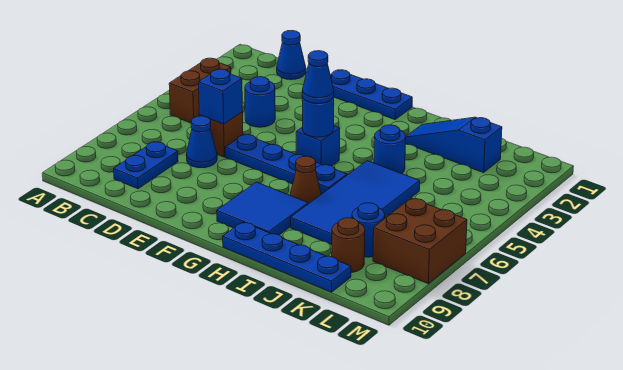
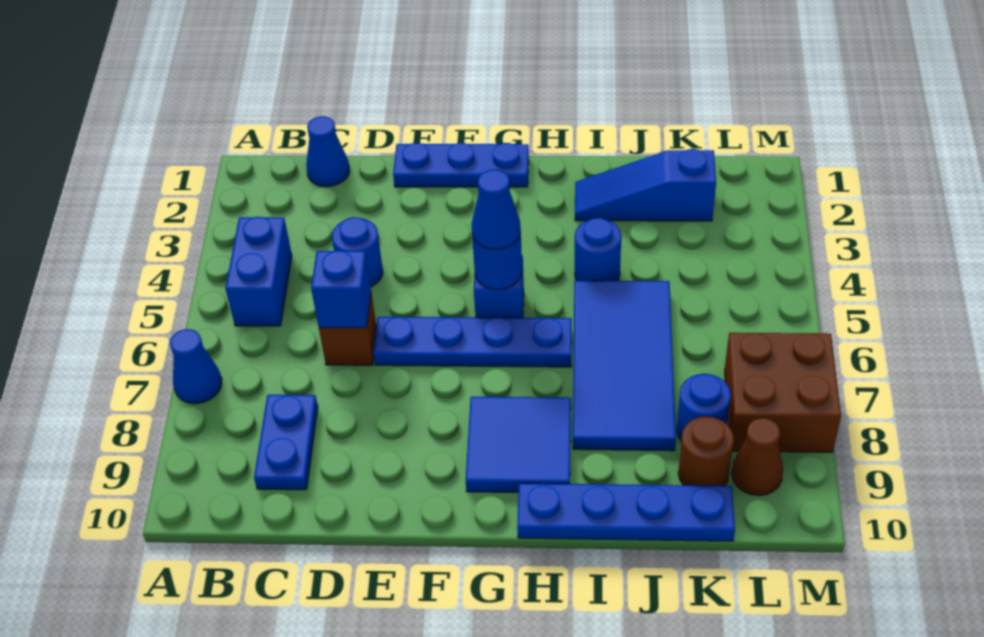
brown brick B4:B5 level 1 -> blue brick B4:B5 level 1
blue cone D7 level 1 -> blue cone A7 level 1
brown cone H7 level 1 -> brown cone L9 level 1

